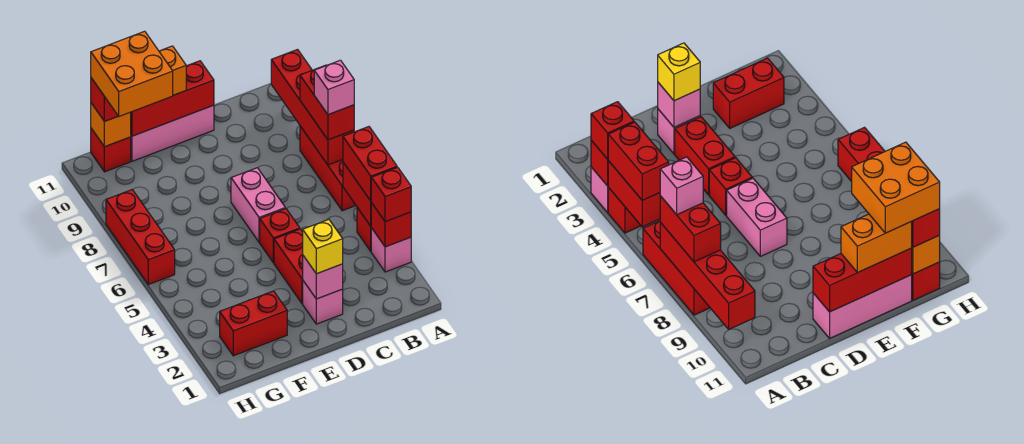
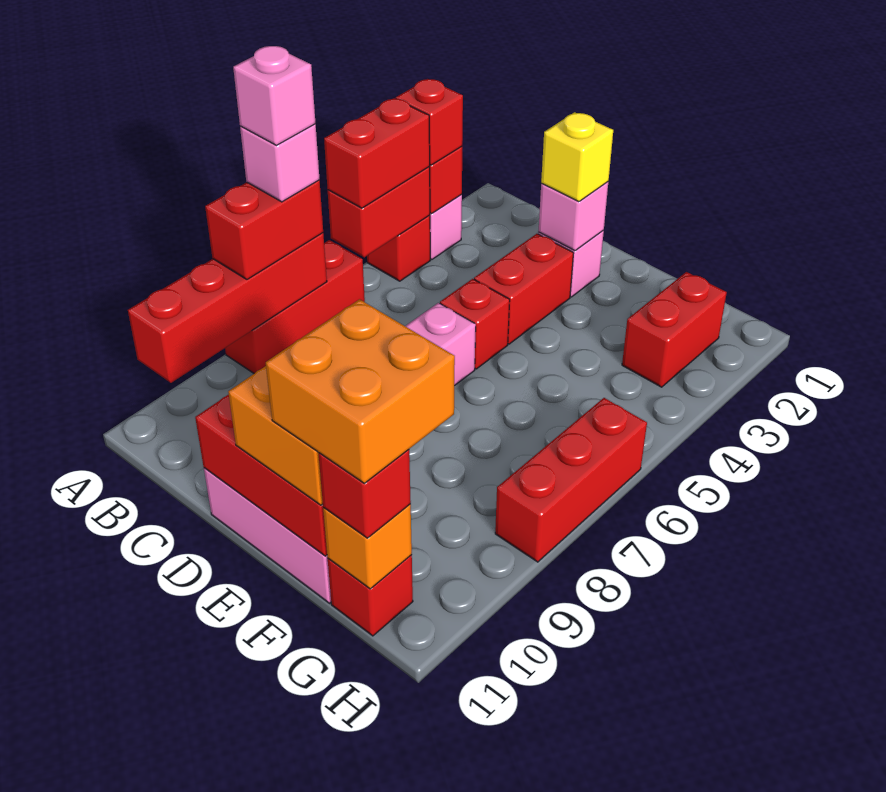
none -> pink brick A7 level 5
red brick F2:G2 level 1 -> red brick G2:G3 level 1

